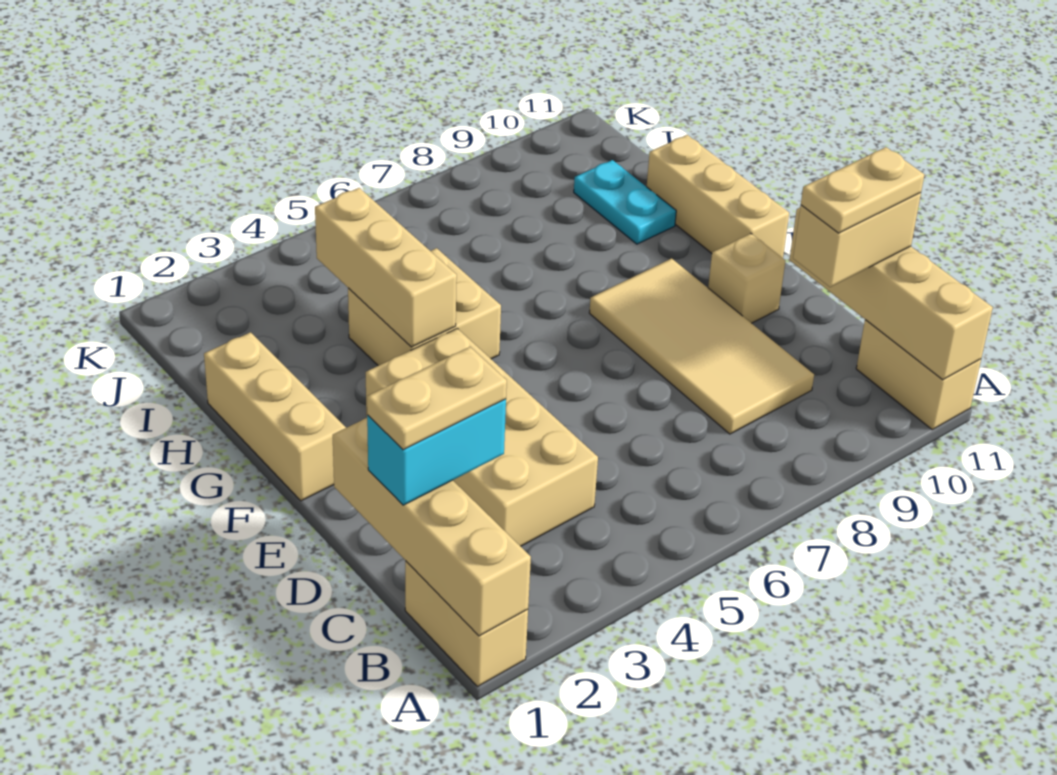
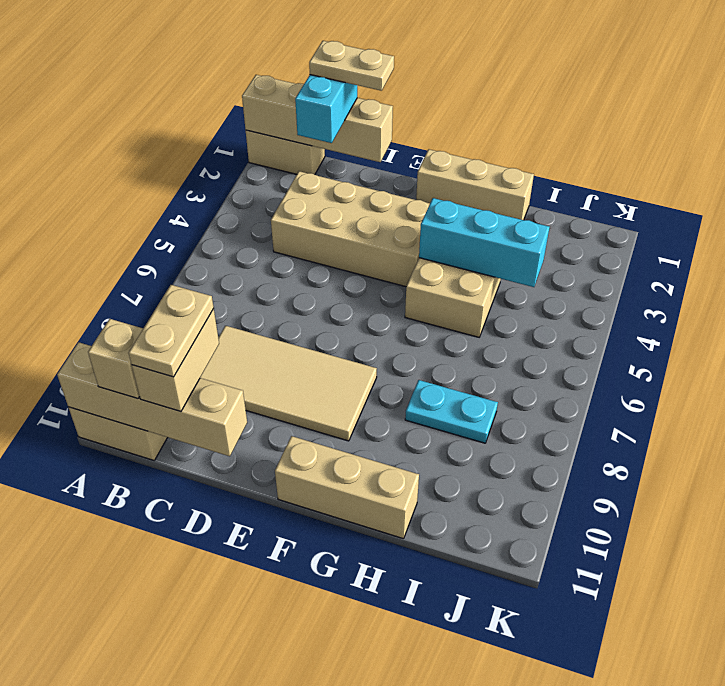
tan plate C1:C2 level 4 -> tan plate C1:D1 level 4
tan brick E10 level 1 -> tan brick B11 level 3
tan brick G4:I4 level 2 -> cyan brick G4:I4 level 2
cyan plate H10:I10 level 1 -> cyan plate H8:I8 level 1

